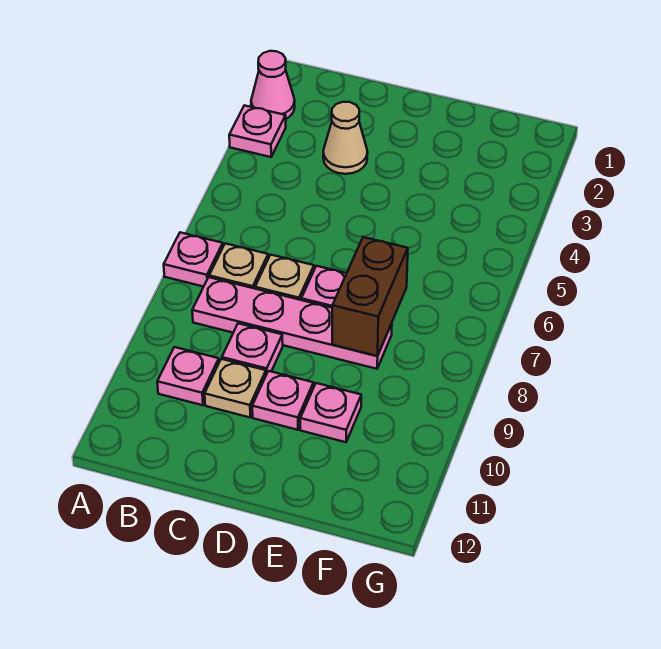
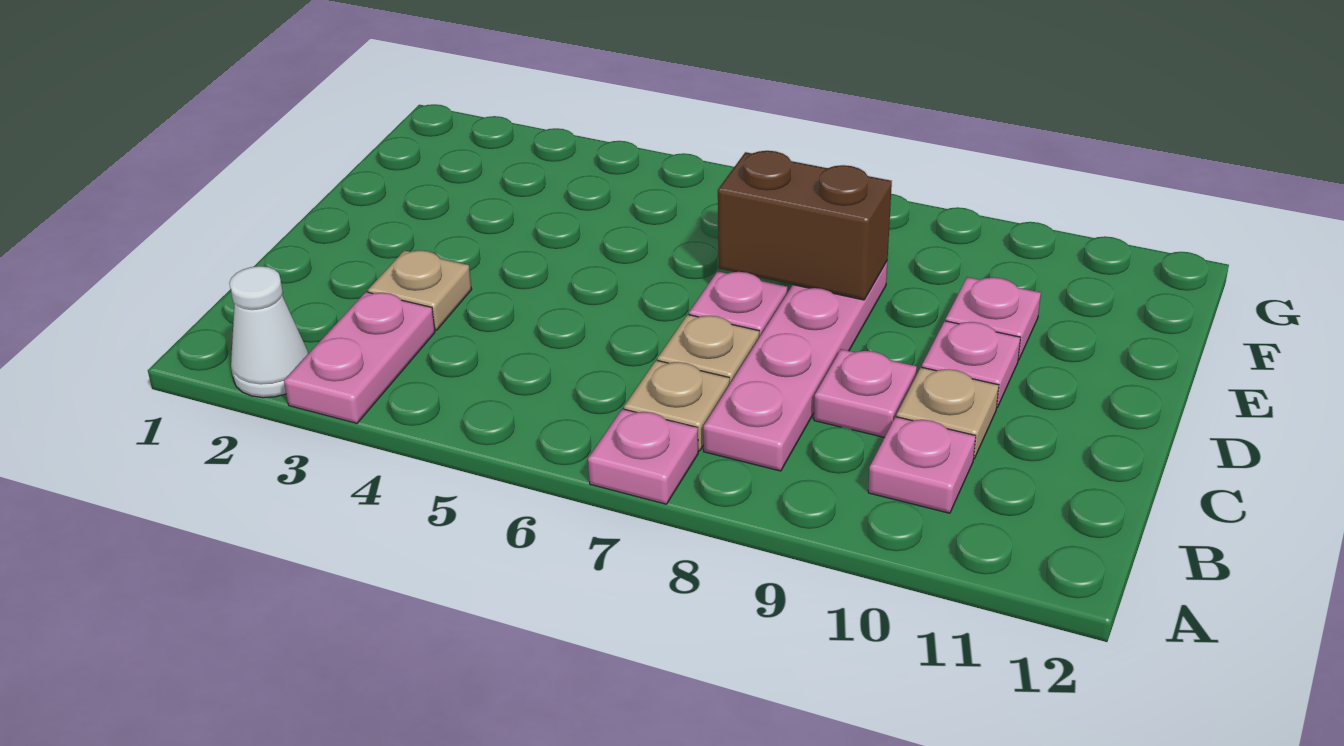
pink cone A2 level 1 -> white cone A2 level 1
pink plate A3 level 1 -> pink plate A3:B3 level 1
tan cone C3 level 1 -> tan plate C3 level 1

